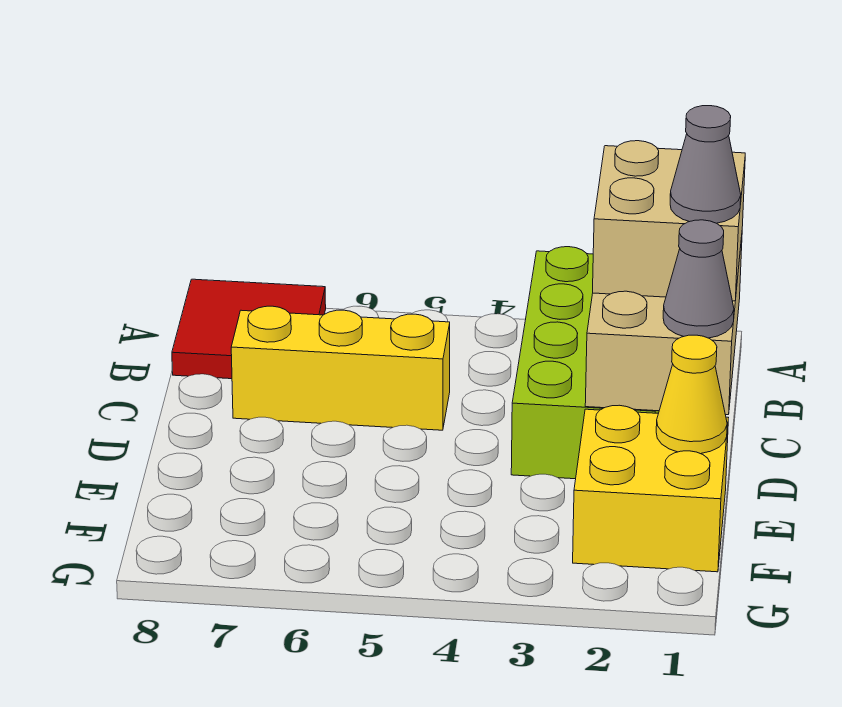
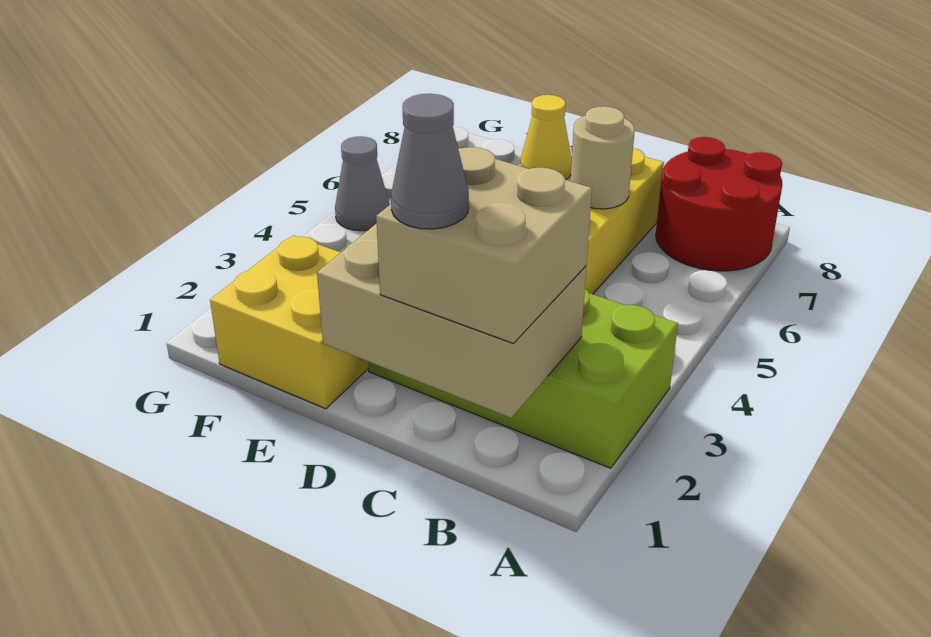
red tile A7:B8 level 1 -> red round brick A7:B8 level 1
none -> tan round brick C6 level 2
grey cone D1 level 3 -> grey cone G5 level 1
yellow cone E1 level 2 -> yellow cone E8 level 1

